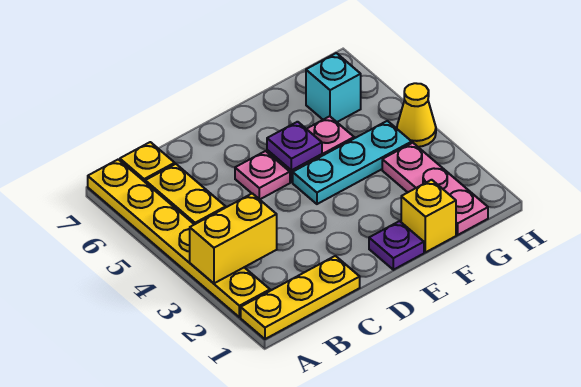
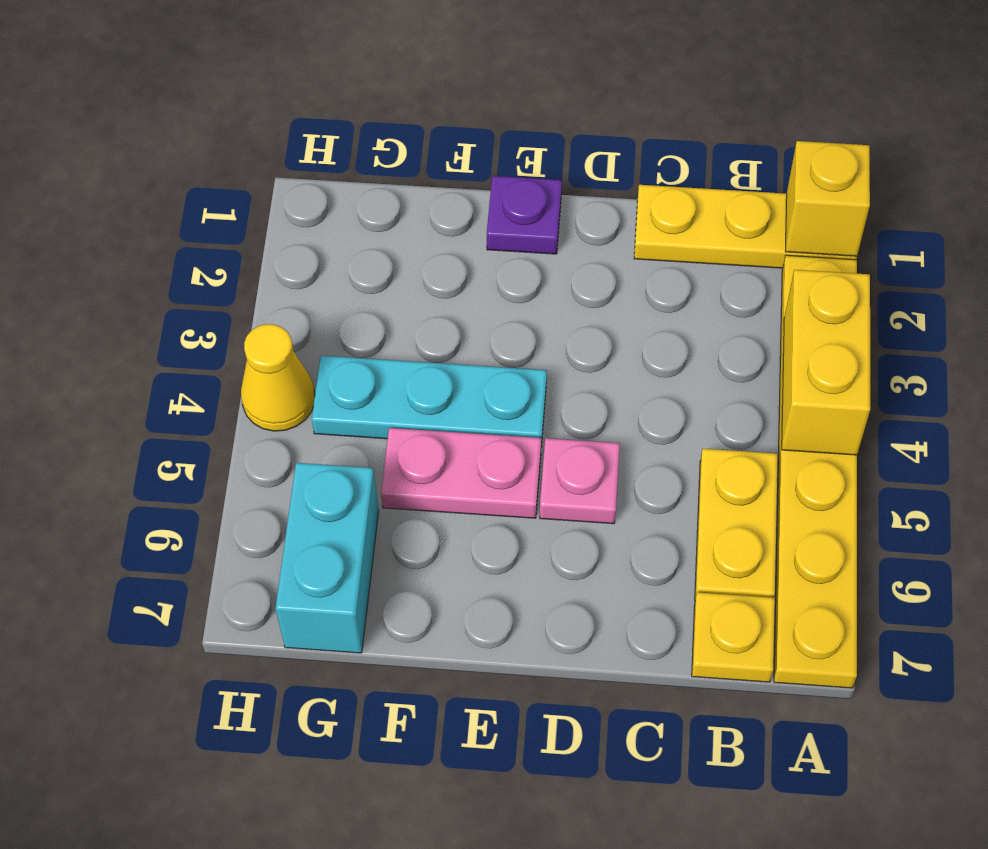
yellow brick A3:B3 level 2 -> yellow brick A3:A4 level 2
purple plate E5 level 2 -> none
yellow brick F1 level 1 -> yellow brick A1 level 2
pink plate G1:G3 level 1 -> none
cyan brick G6 level 1 -> cyan brick G6:G7 level 1

